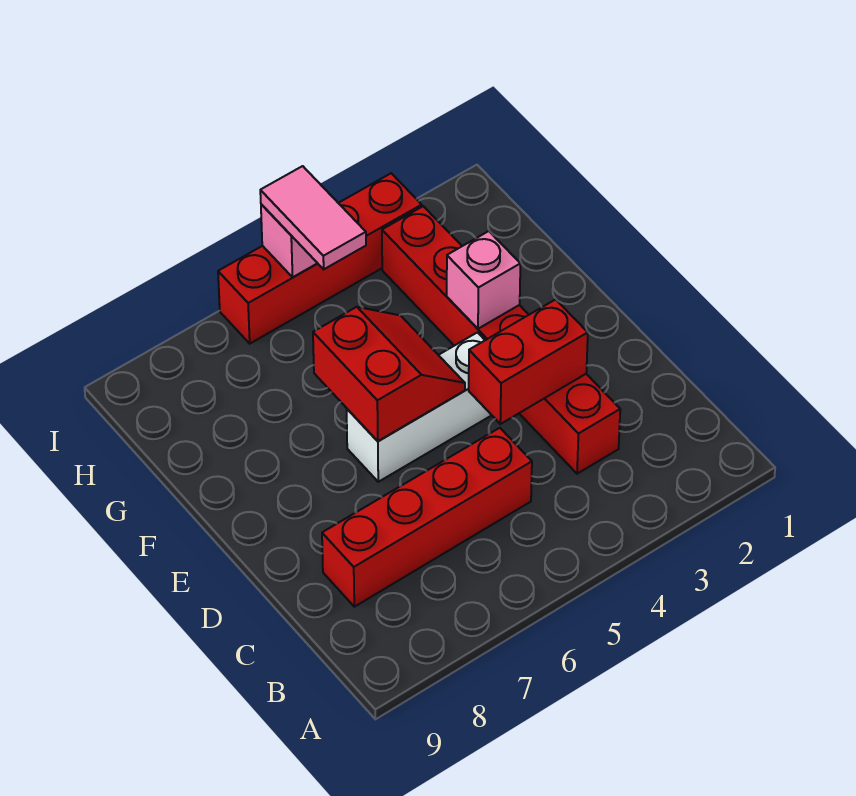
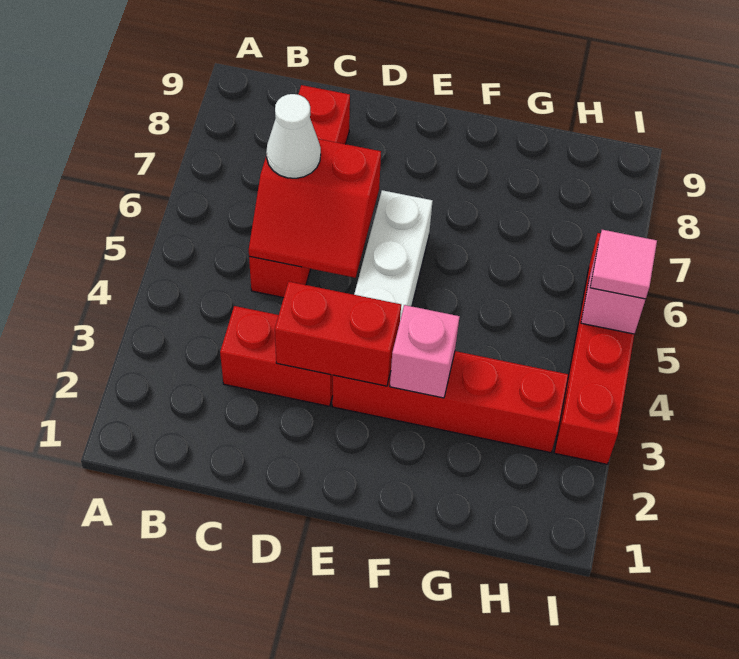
none -> white cone C6 level 3
red brick D3:D4 level 2 -> red brick D3:E3 level 2
red slope E5:F6 level 2 top 6 -> red slope C5:D6 level 2 top 6
pink tile H5:I5 level 3 -> pink tile I5 level 3

